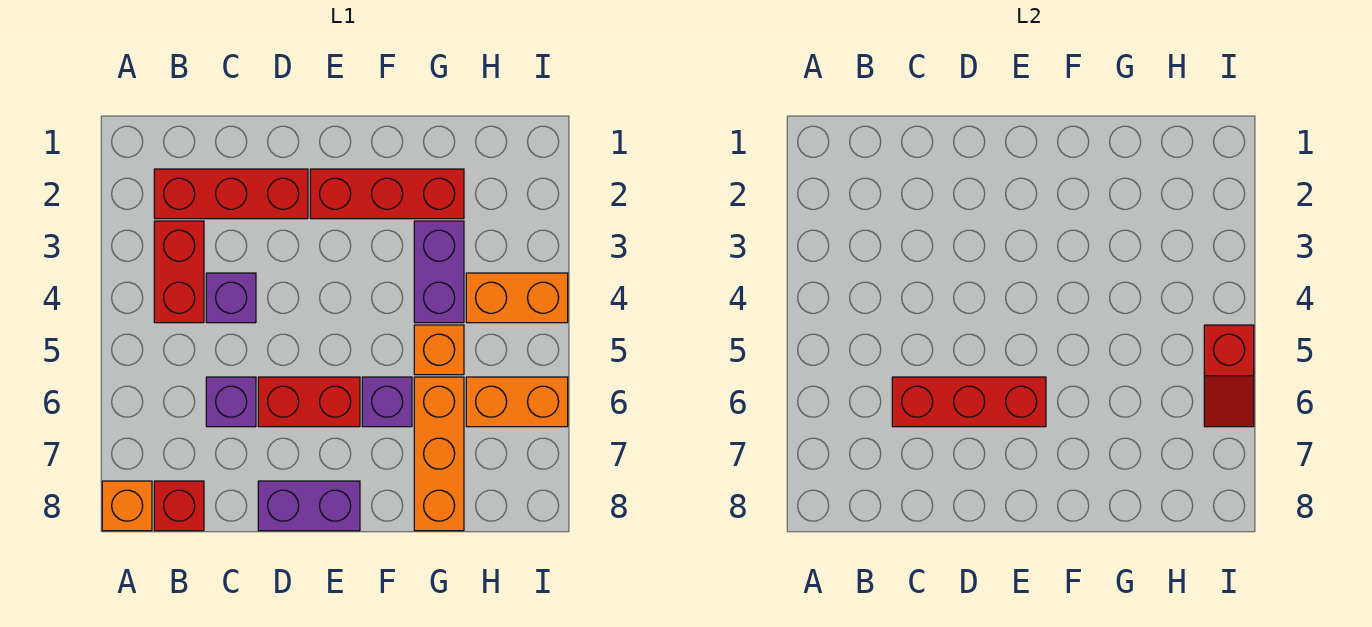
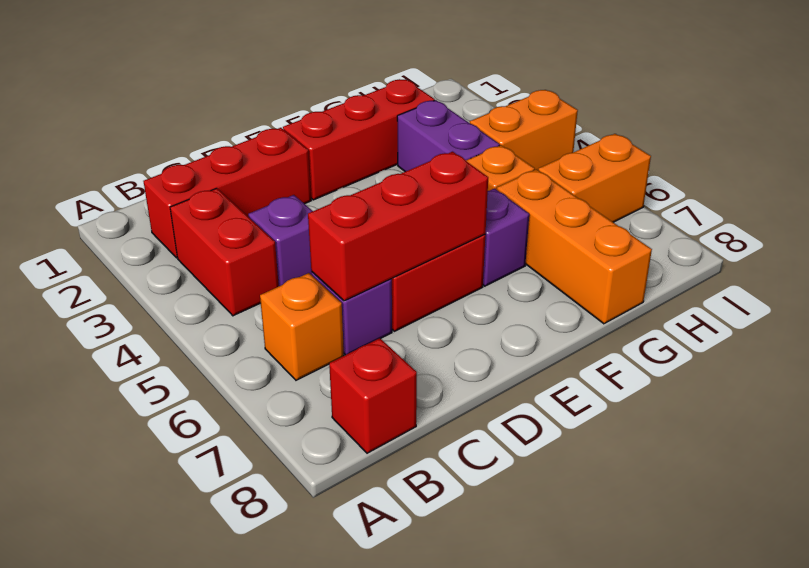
orange brick A8 level 1 -> orange brick B6 level 1
purple brick D8:E8 level 1 -> none
red slope I5:I6 level 2 top 5 -> none

